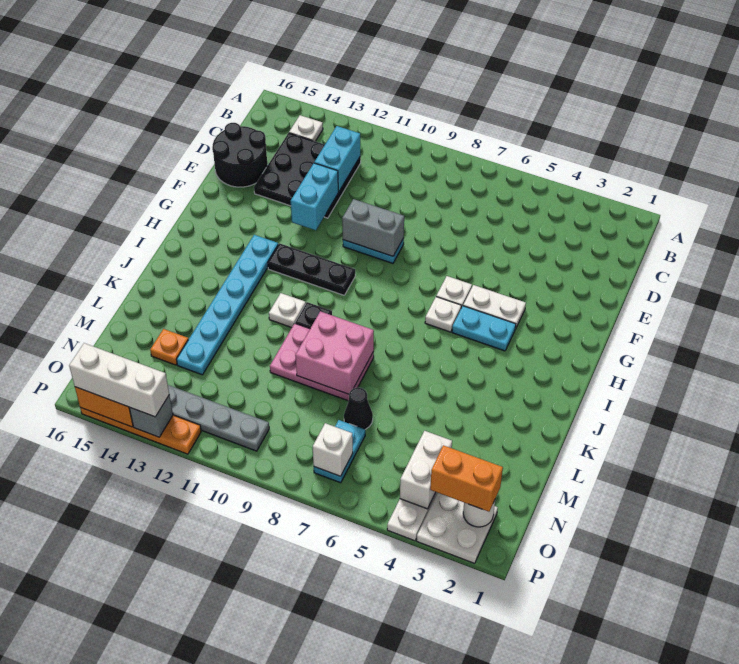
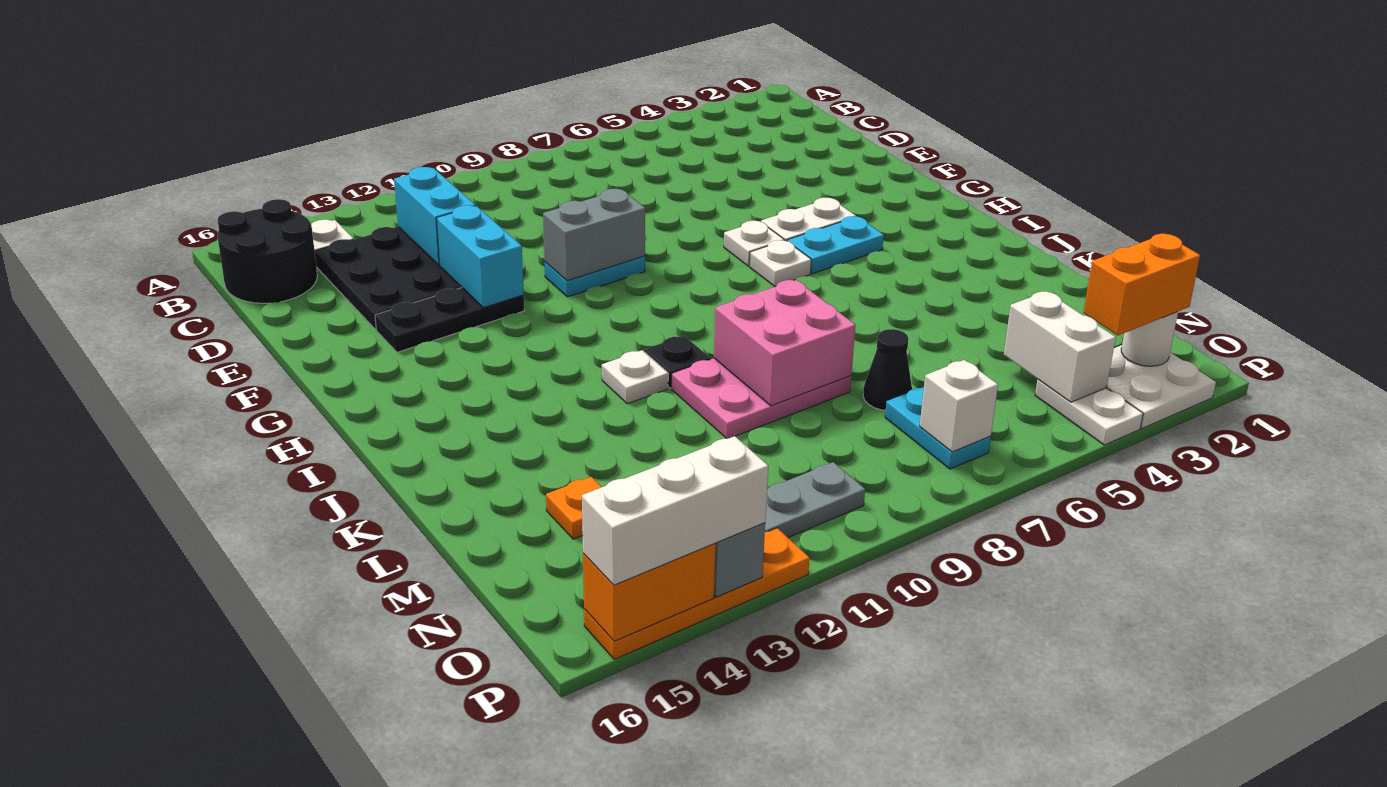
black round brick D15:E16 level 1 -> black round brick B15:C16 level 1
black plate H10:H12 level 1 -> black plate F12:F14 level 1
cyan plate H13:M13 level 1 -> none

